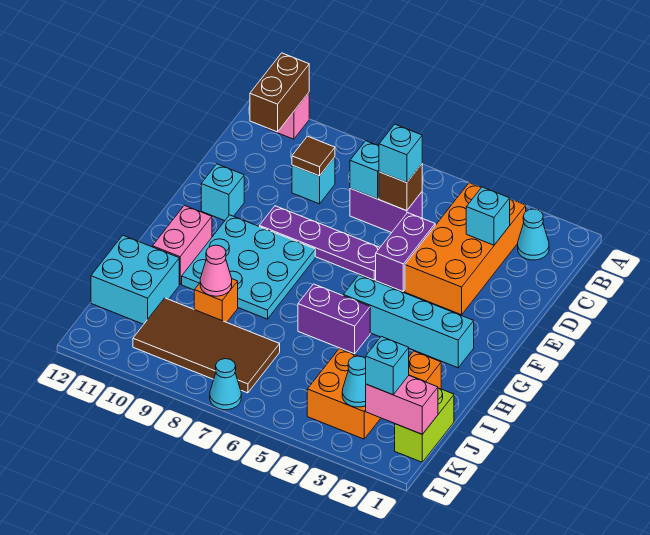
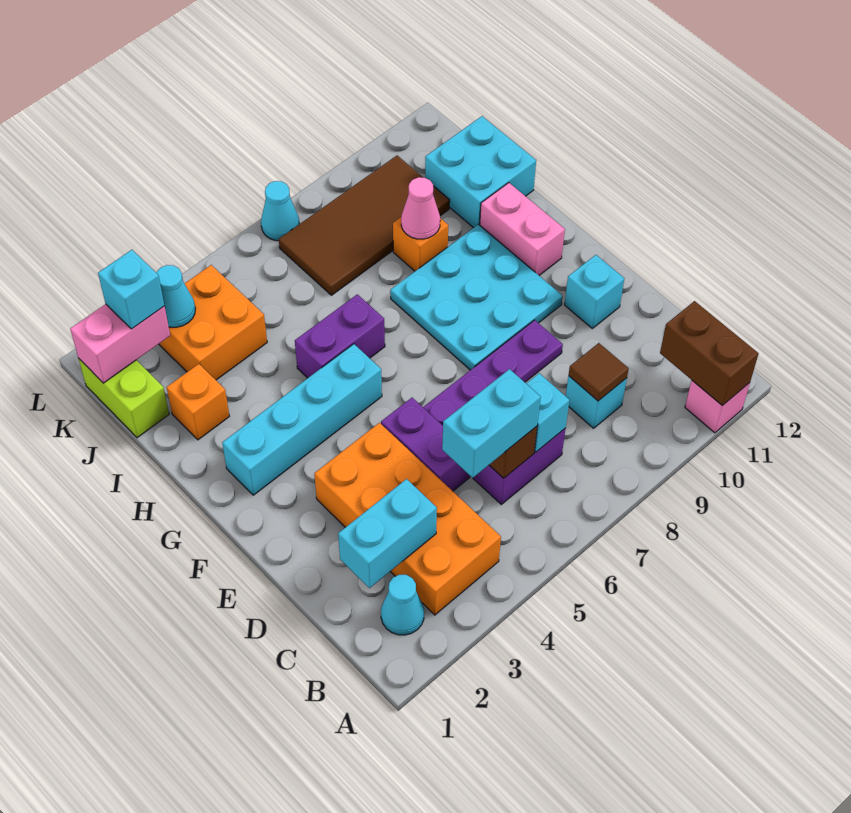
cyan brick C3 level 2 -> cyan brick C2:C3 level 2
cyan brick C6 level 3 -> cyan brick C5:C6 level 3

